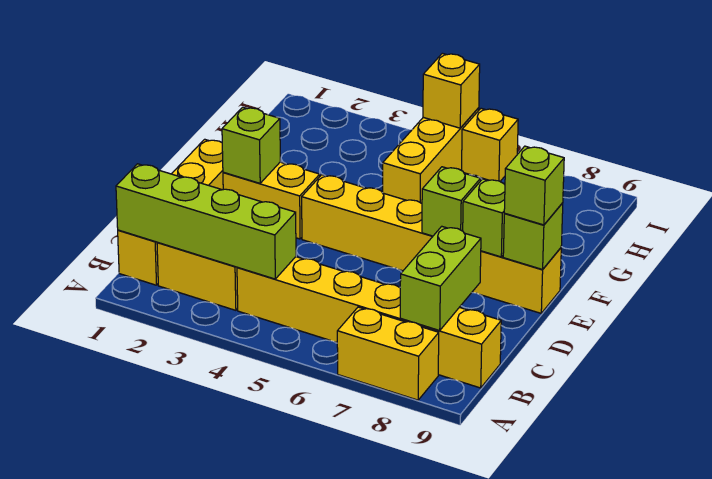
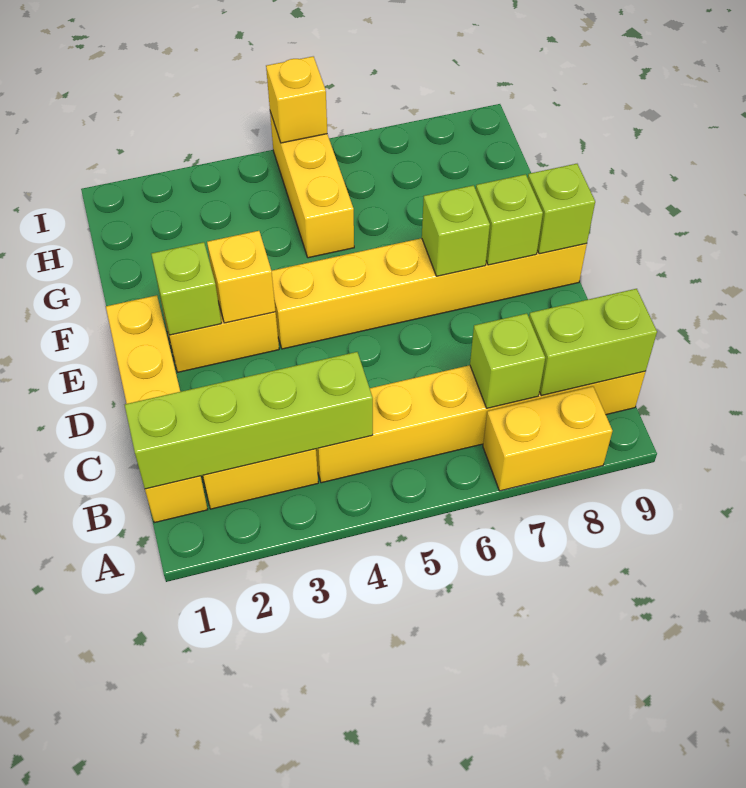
lime brick B8:C8 level 2 -> lime brick B8:B9 level 2
lime brick E9 level 3 -> lime brick B7 level 2
yellow brick I6 level 1 -> yellow brick E3 level 2

